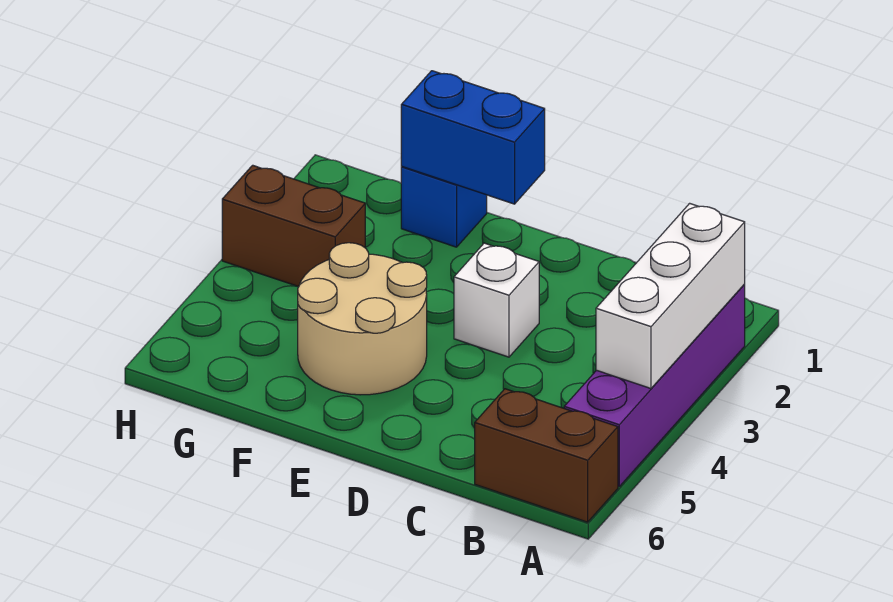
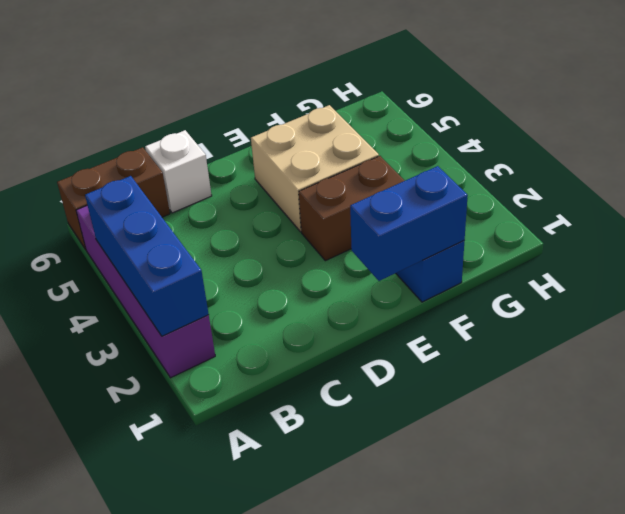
white brick A2:A4 level 2 -> blue brick A2:A4 level 2
white brick D3 level 1 -> white brick C6 level 1
tan round brick E4:F5 level 1 -> tan brick E4:F5 level 1
brown brick G3:H3 level 1 -> brown brick E3:F3 level 1

